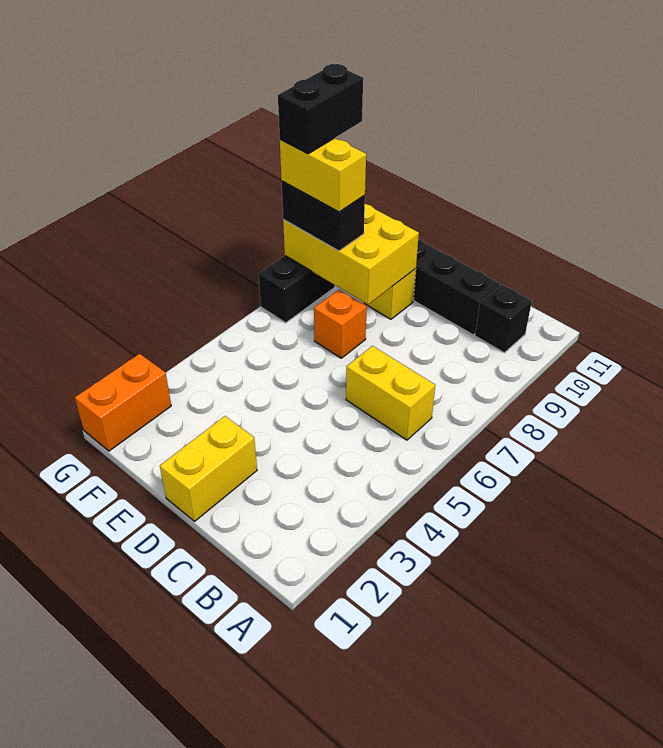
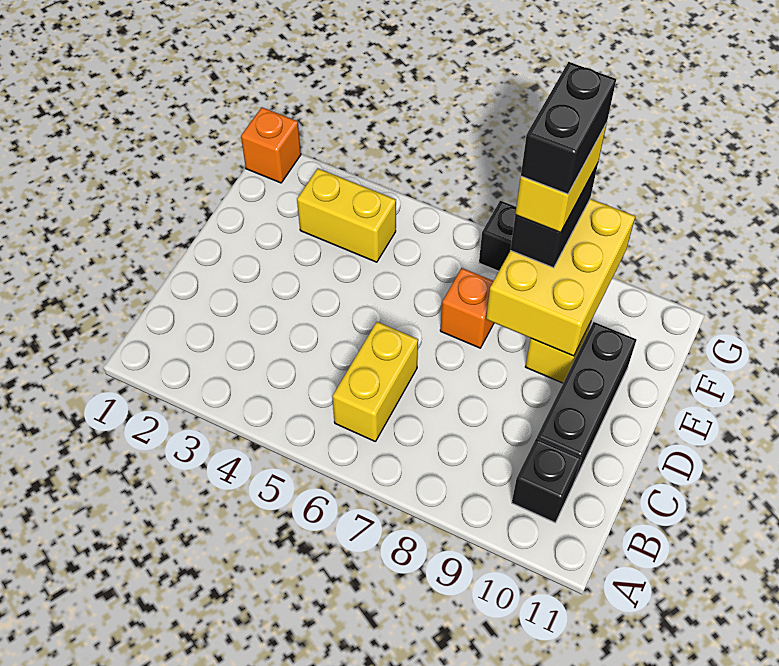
yellow brick D1:D2 level 1 -> yellow brick F3:F4 level 1
orange brick G1:G2 level 1 -> orange brick G1 level 1
black brick G8:G9 level 5 -> black brick F8:G8 level 5

